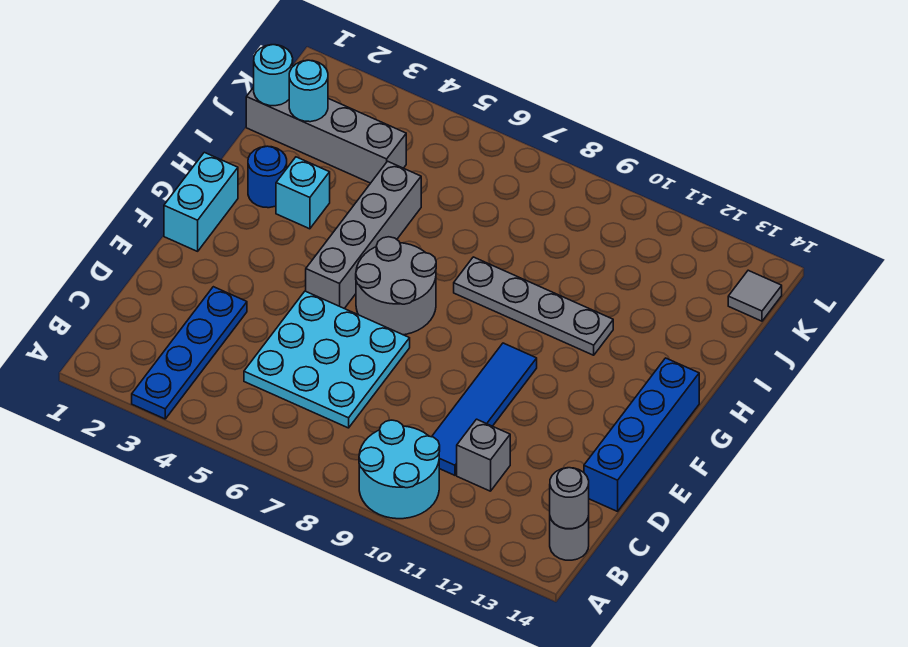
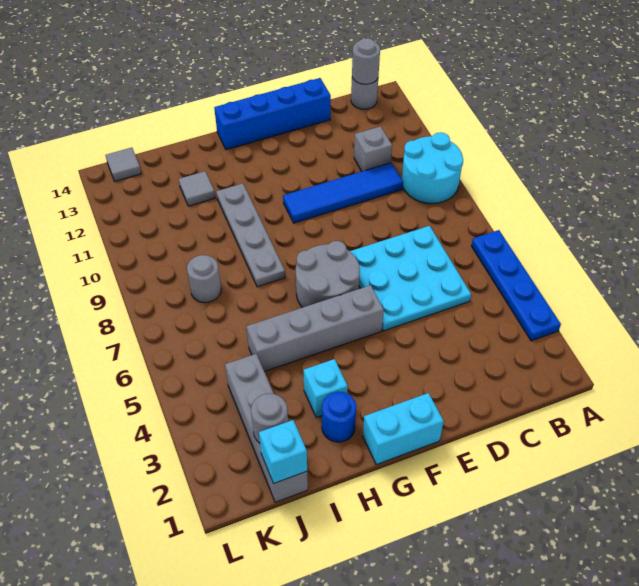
blue plate A3:D3 level 1 -> blue plate A3:A6 level 1
none -> grey tile I12 level 1
cyan round brick J1 level 2 -> cyan brick J1 level 2
cyan round brick J2 level 2 -> grey round brick J2 level 2
none -> grey round brick J8 level 1

